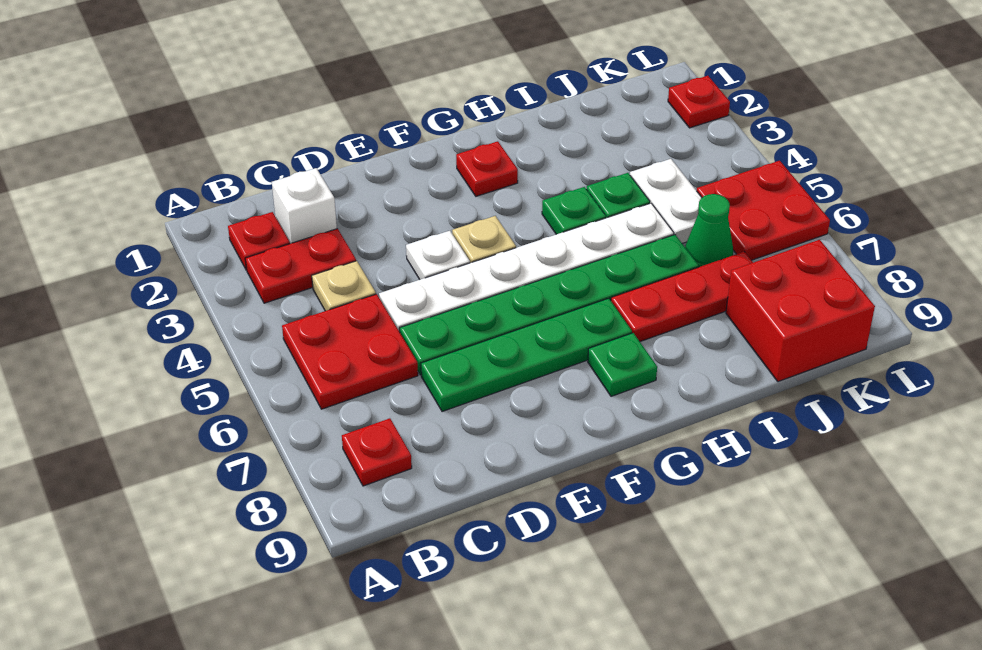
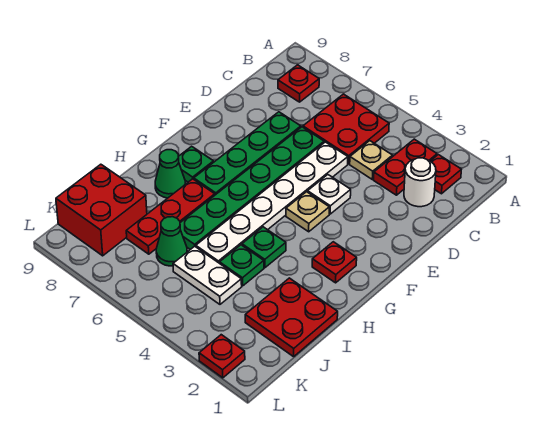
white brick C2 level 1 -> white round brick C2 level 1
none -> green cone H8 level 1
red plate K5:L6 level 1 -> red plate I1:J2 level 1

